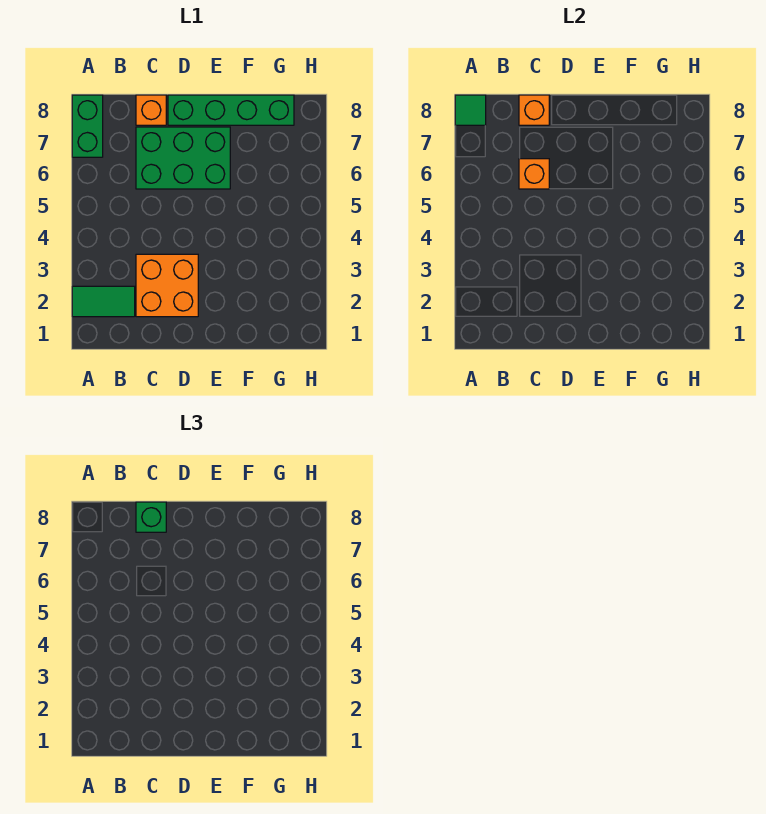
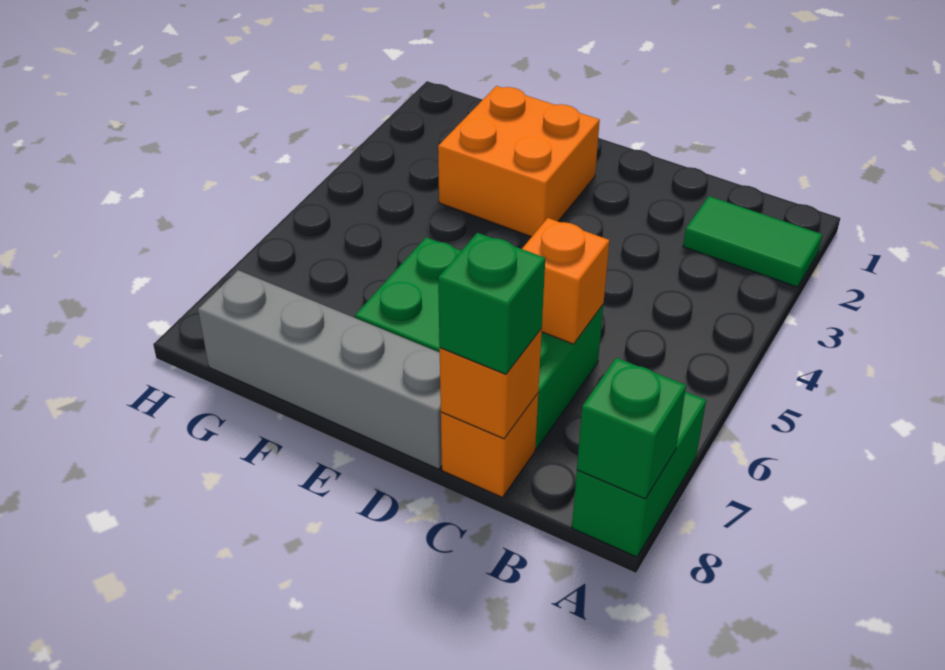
green tile A8 level 2 -> green brick A8 level 2
orange brick C2:D3 level 1 -> orange brick E2:F3 level 1
green brick D8:G8 level 1 -> grey brick D8:G8 level 1

